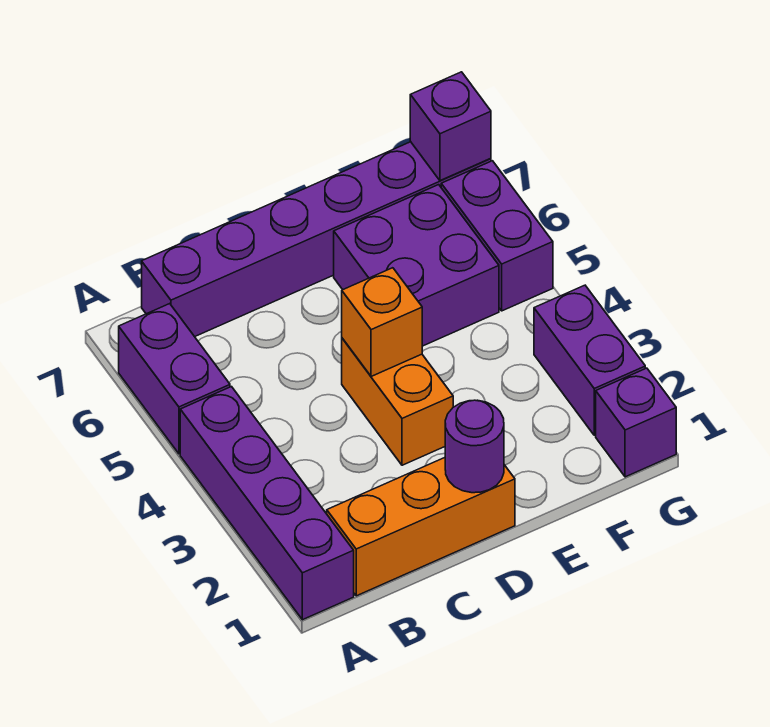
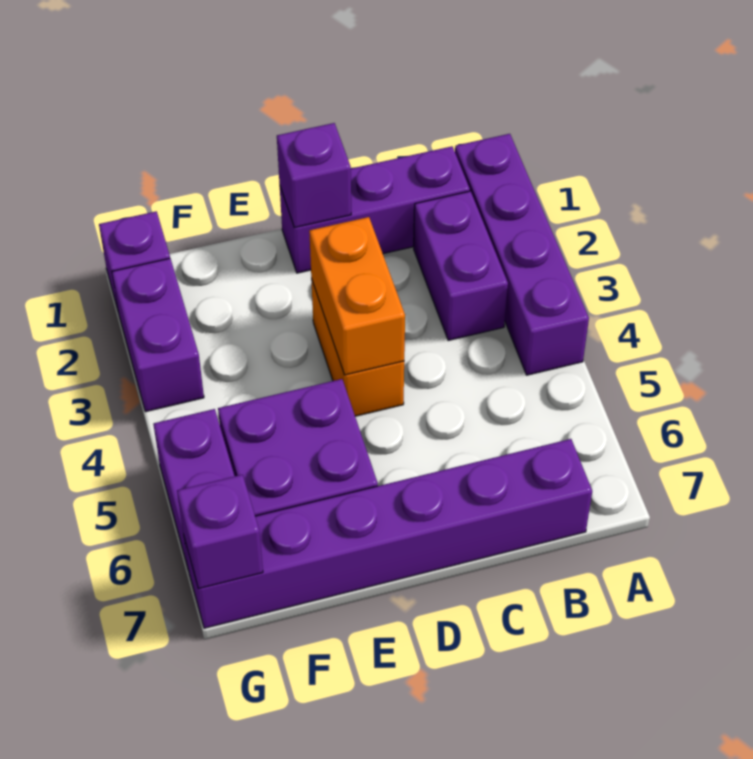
purple brick A5:A6 level 1 -> purple brick B2:B3 level 1
orange brick B1:D1 level 1 -> purple brick B1:D1 level 1
purple round brick D1 level 2 -> purple brick D1 level 2
orange brick D4 level 2 -> orange brick D3:D4 level 2

